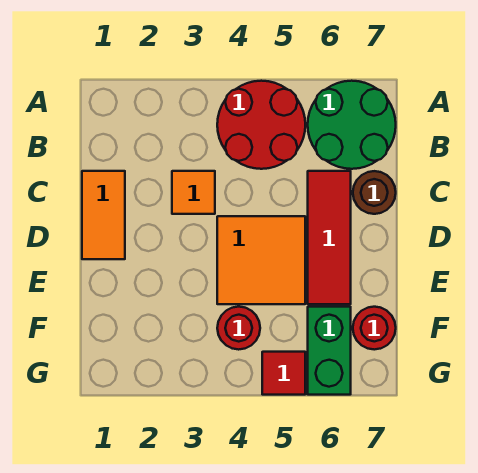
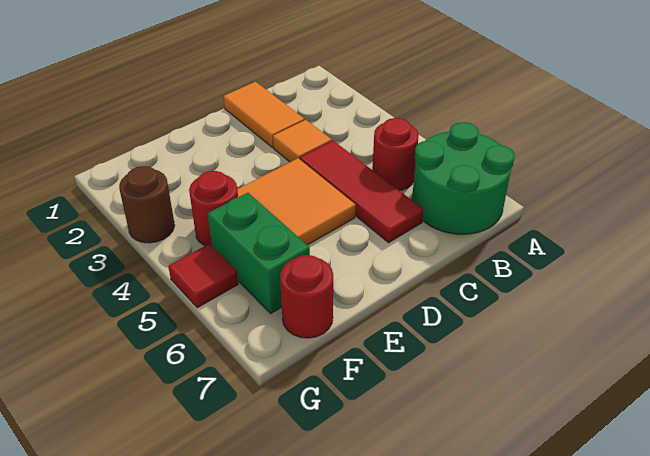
red round brick A4:B5 level 1 -> red round brick B5 level 1
orange tile C1:D1 level 1 -> orange tile C1:C2 level 1
red tile C6:E6 level 1 -> red tile C4:C6 level 1
brown round brick C7 level 1 -> brown round brick G3 level 1
green brick F6:G6 level 1 -> green brick F5:F6 level 1

